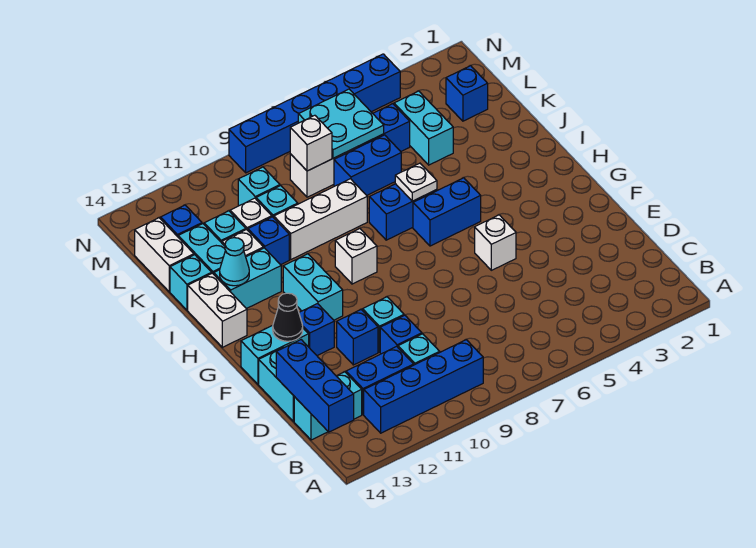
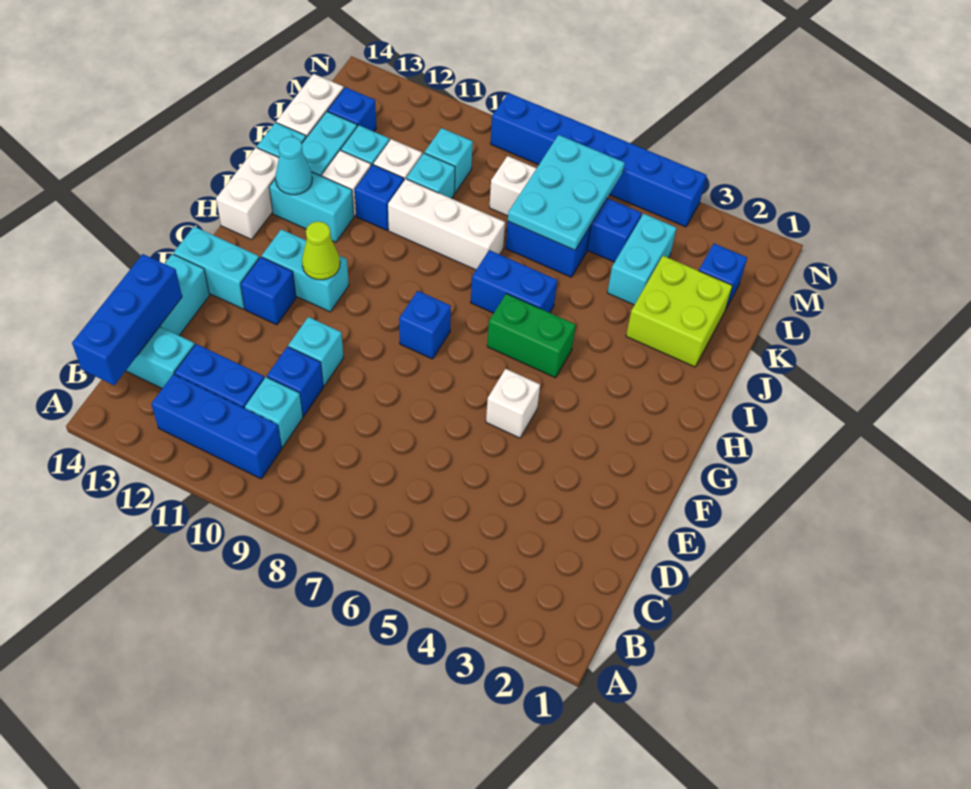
blue brick B9:B12 level 1 -> blue brick B10:B12 level 1
blue brick E11 level 1 -> blue brick G8 level 1
black cone F13 level 2 -> none
cyan brick G11:H11 level 1 -> cyan brick G11:G12 level 1
none -> lime cone G11 level 2
blue brick H5:H6 level 1 -> green brick H5:H6 level 1
white brick H9 level 1 -> none
white plate I6 level 2 -> none
none -> lime brick J2:K3 level 1
cyan plate L6:M7 level 2 -> cyan plate K6:M7 level 2
white brick L8 level 2 -> none

